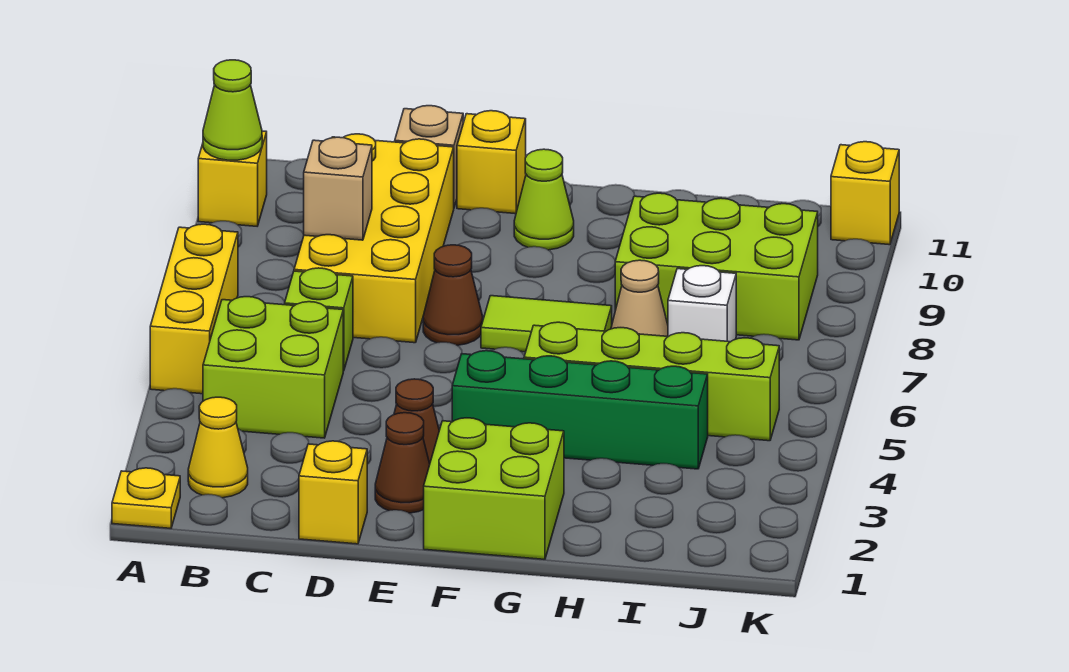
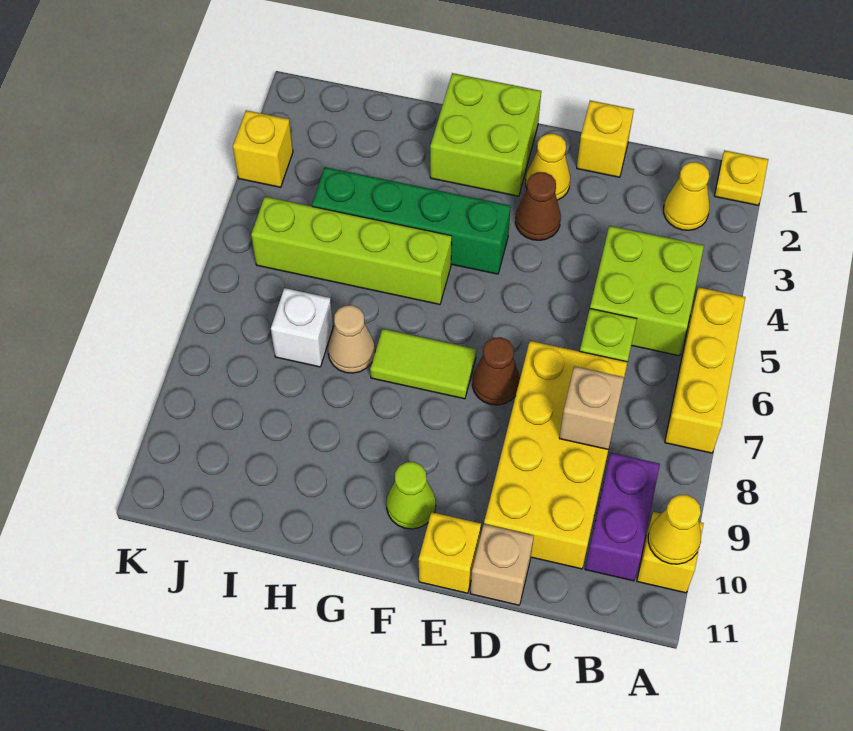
lime cone A10 level 2 -> yellow cone A10 level 2
none -> purple brick B9:B10 level 1
brown cone E2 level 1 -> yellow cone E2 level 1
lime brick H8:J9 level 1 -> none
yellow brick K11 level 1 -> yellow brick K3 level 1

